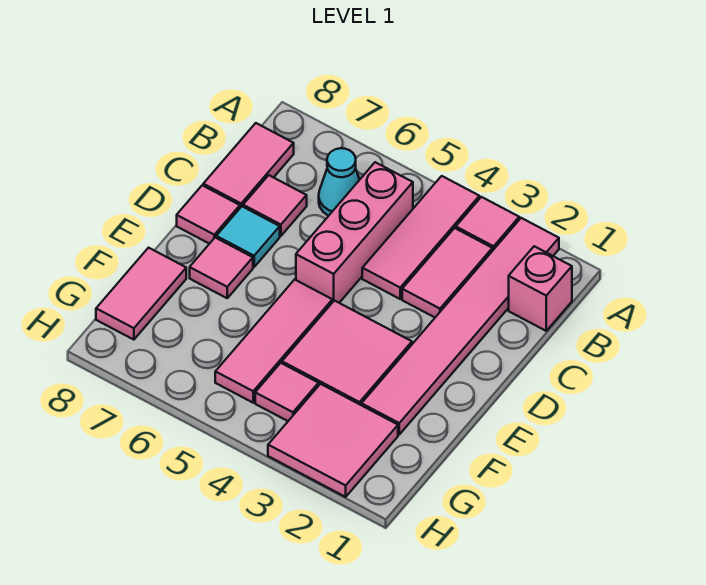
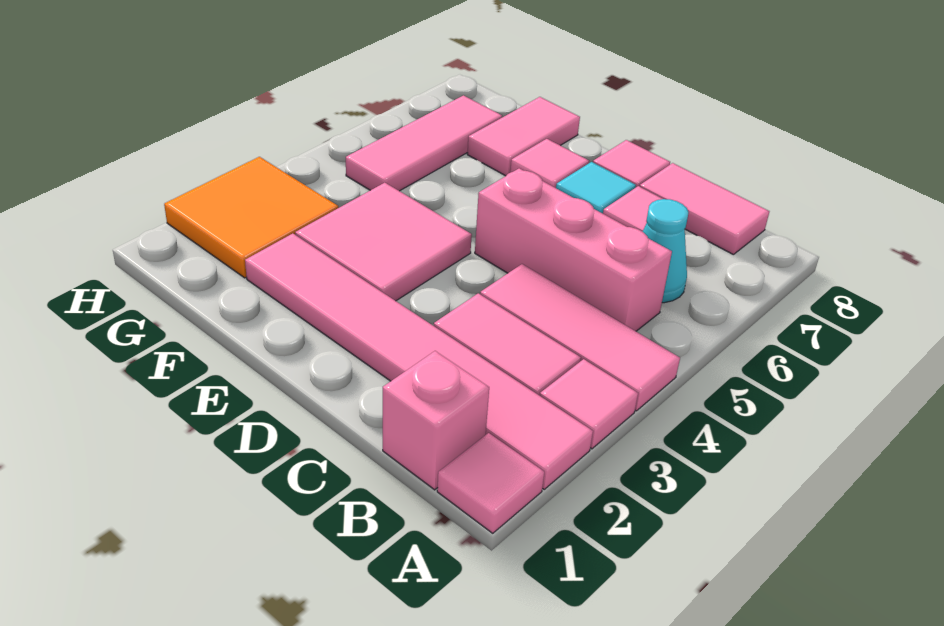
pink tile E5:G5 level 1 -> pink tile G5:G7 level 1
pink tile F8:G8 level 1 -> pink tile F7:F8 level 1
pink tile G2:H3 level 1 -> orange tile G2:H3 level 1
pink tile G4 level 1 -> pink tile A1 level 1

